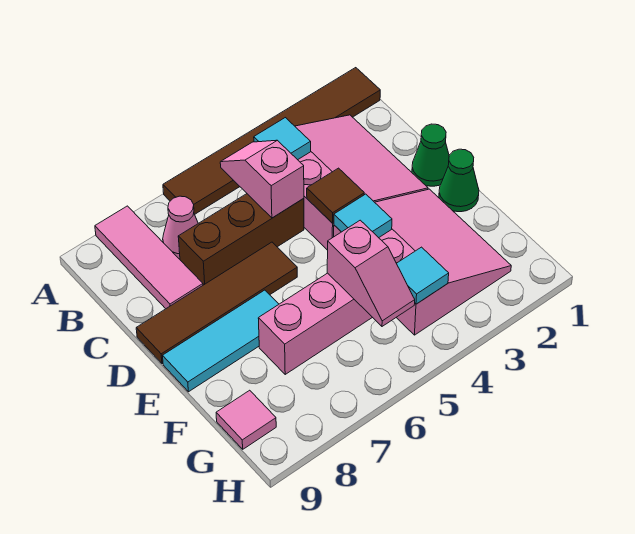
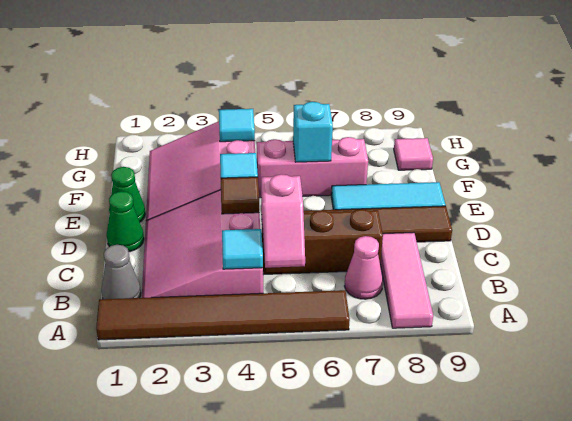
none -> grey cone B1 level 1
pink slope F5:G5 level 2 top F -> none
none -> cyan brick F6 level 2

